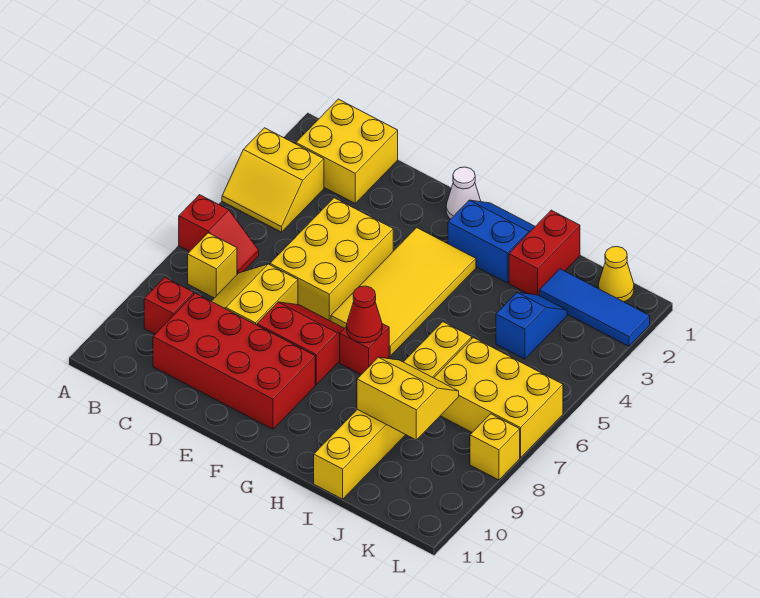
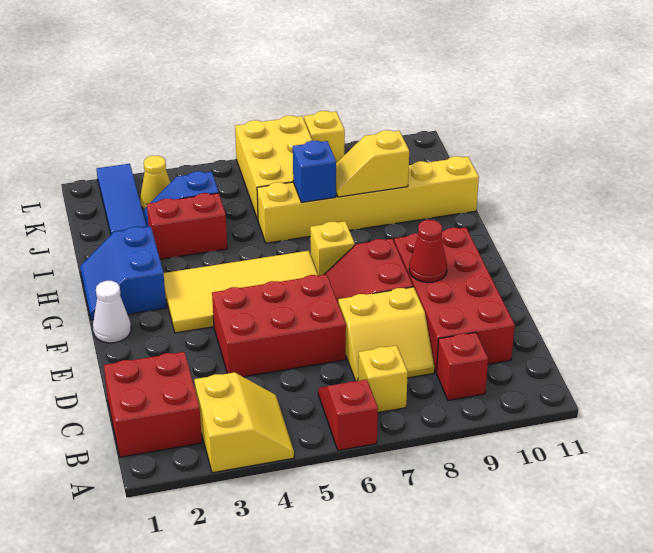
yellow brick B1:C2 level 1 -> red brick B1:C2 level 1
yellow brick D4:E6 level 1 -> red brick D4:E6 level 1
red brick G7 level 1 -> yellow brick G7 level 1
red cone G7 level 2 -> red cone E9 level 2
red brick I1:I2 level 1 -> red brick I3:I4 level 1
none -> blue brick I7 level 2
yellow slope I8:J9 level 2 top 9 -> yellow slope I8:I9 level 2 top 9
yellow cone K1 level 1 -> yellow cone K3 level 1

